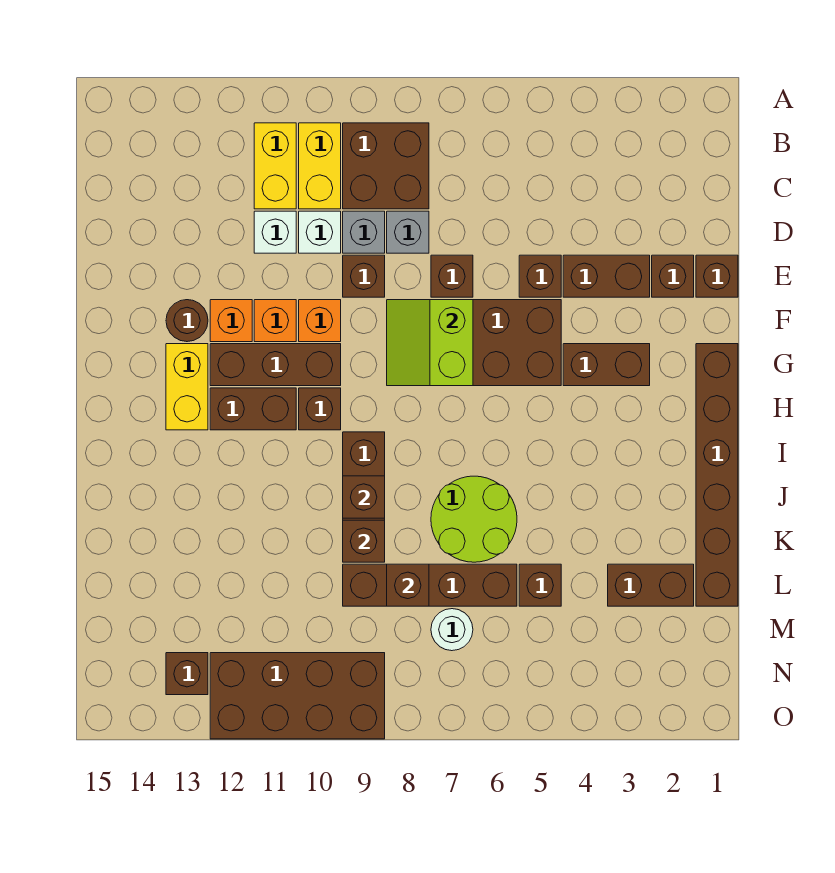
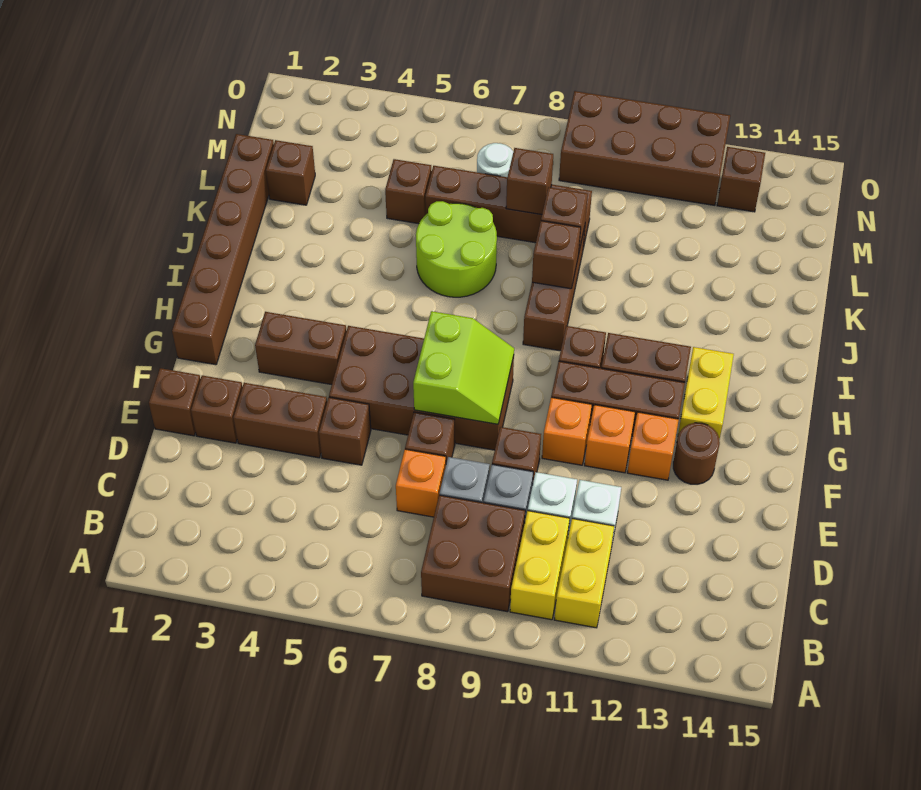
none -> orange brick D7 level 1
brown brick L2:L3 level 1 -> brown brick L2 level 1

